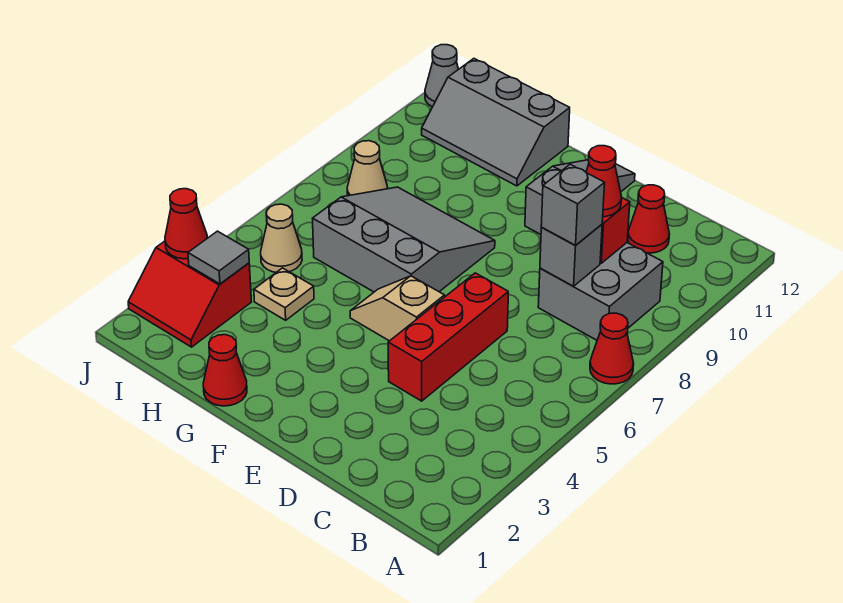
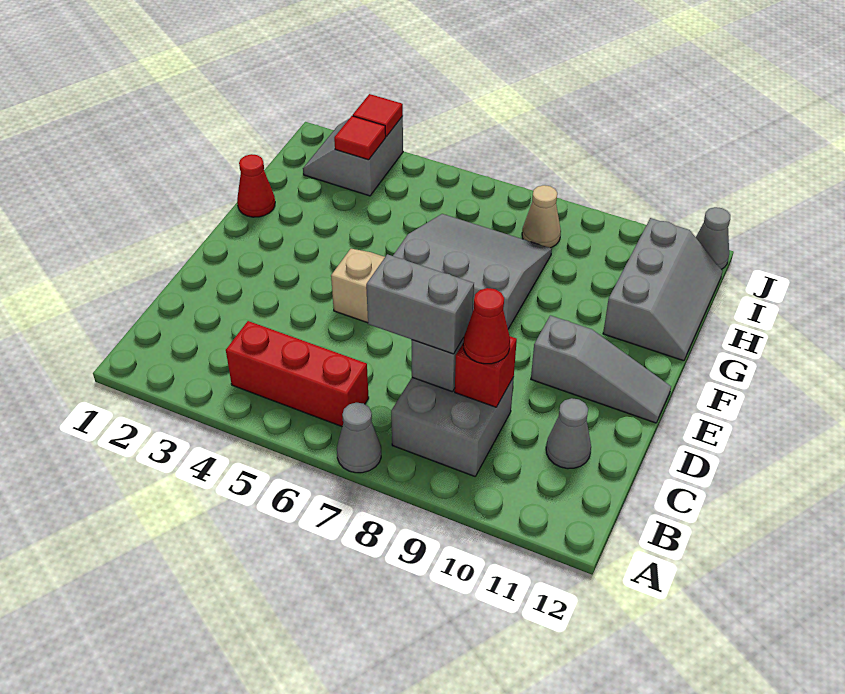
red cone A7 level 1 -> grey cone A7 level 1
grey brick C8 level 3 -> grey brick C7:C8 level 3
red cone C11 level 1 -> grey cone C11 level 1
red brick D4:D6 level 1 -> red brick B4:B6 level 1
grey slope F6:H8 level 1 top 6 -> grey slope F6:H8 level 1 top F
grey slope G11:I12 level 1 top 12 -> grey slope G11:I12 level 1 top 11
tan plate H4 level 1 -> none
red slope I2:J3 level 1 top 3 -> grey slope I2:J3 level 1 top 3
grey tile I3 level 2 -> red tile I3 level 2
tan cone I5 level 1 -> none
red cone J3 level 2 -> red tile J3 level 2

